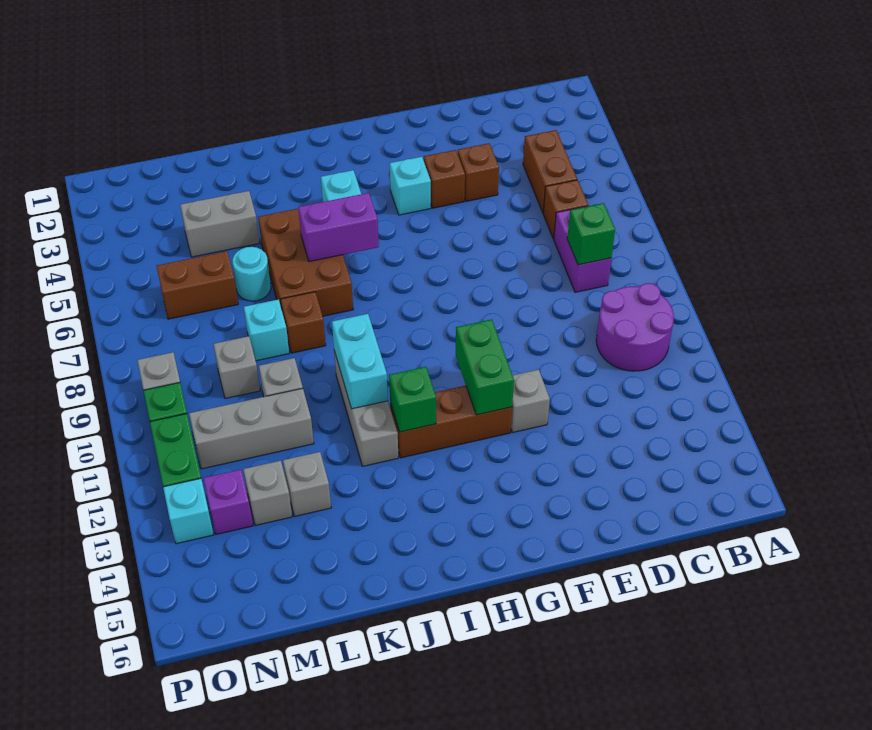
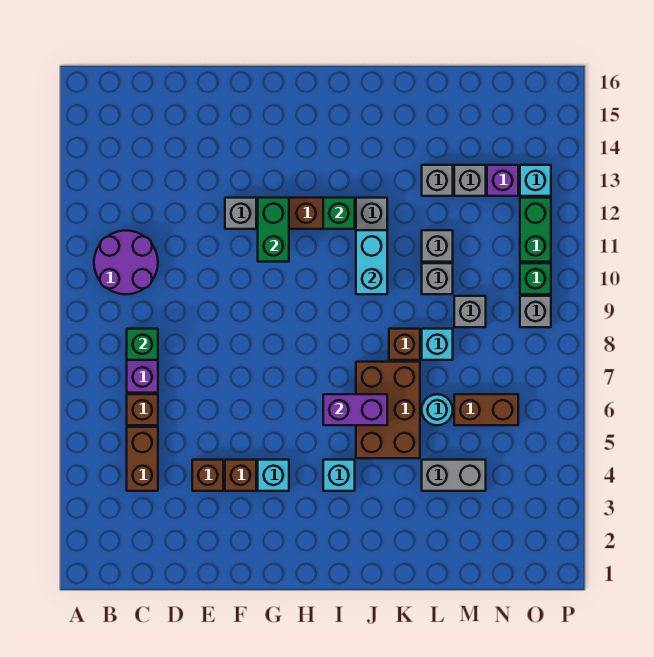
grey brick L11:N11 level 1 -> grey brick L11 level 1

